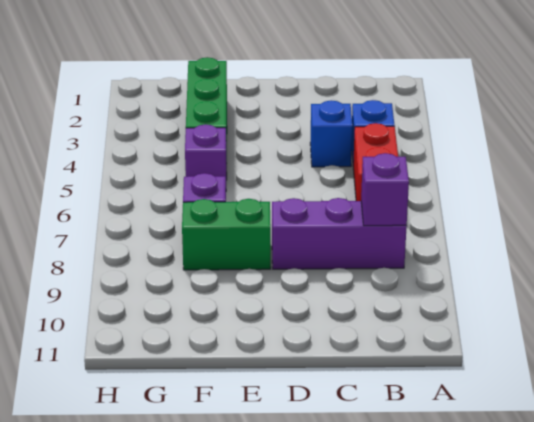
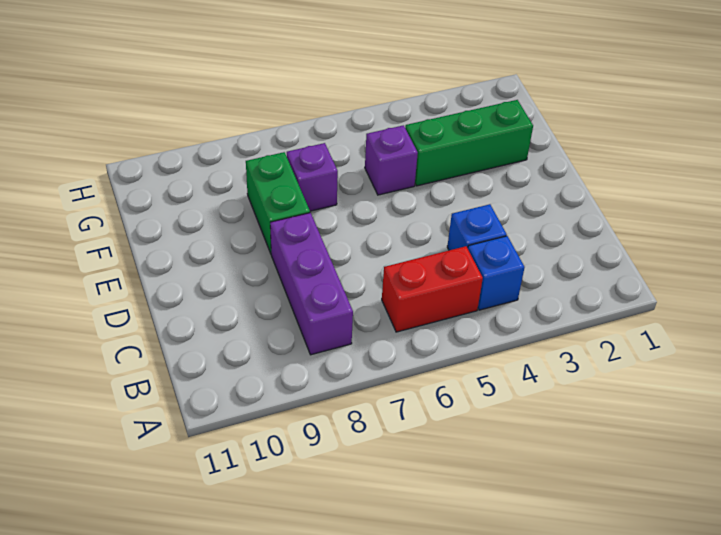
purple brick B8 level 2 -> none

